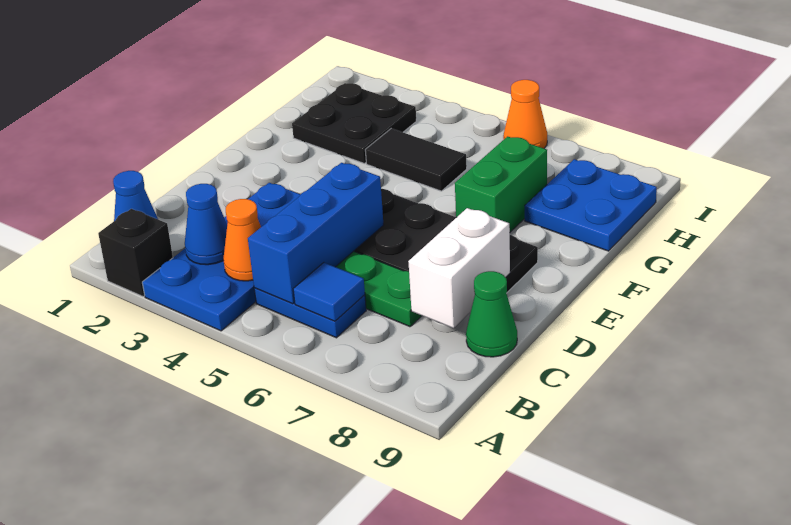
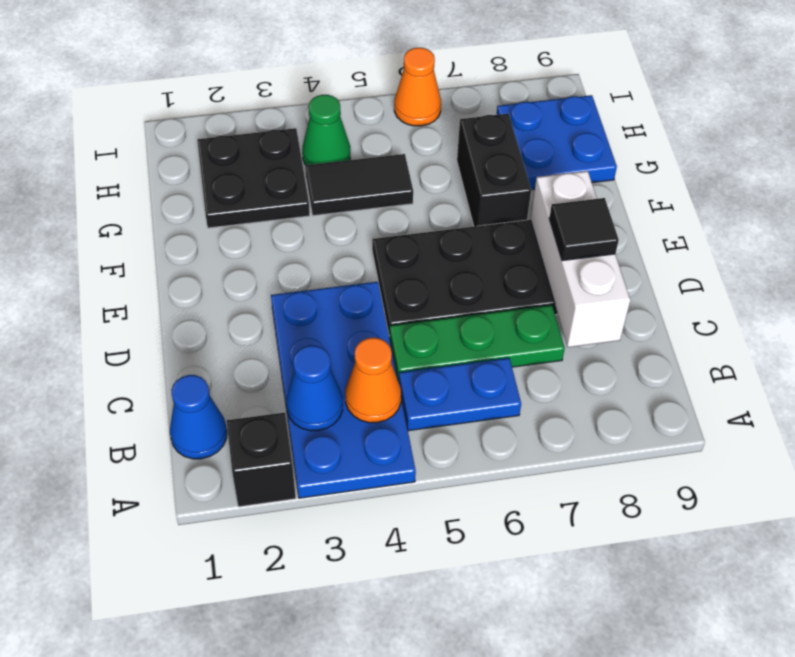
blue brick B5:D5 level 2 -> none
blue tile B6 level 2 -> none
white brick C8:D8 level 2 -> white brick C8:E8 level 2
green cone C9 level 1 -> green cone H4 level 1
none -> black tile D8 level 3
green brick F7:G7 level 1 -> black brick F7:G7 level 1

